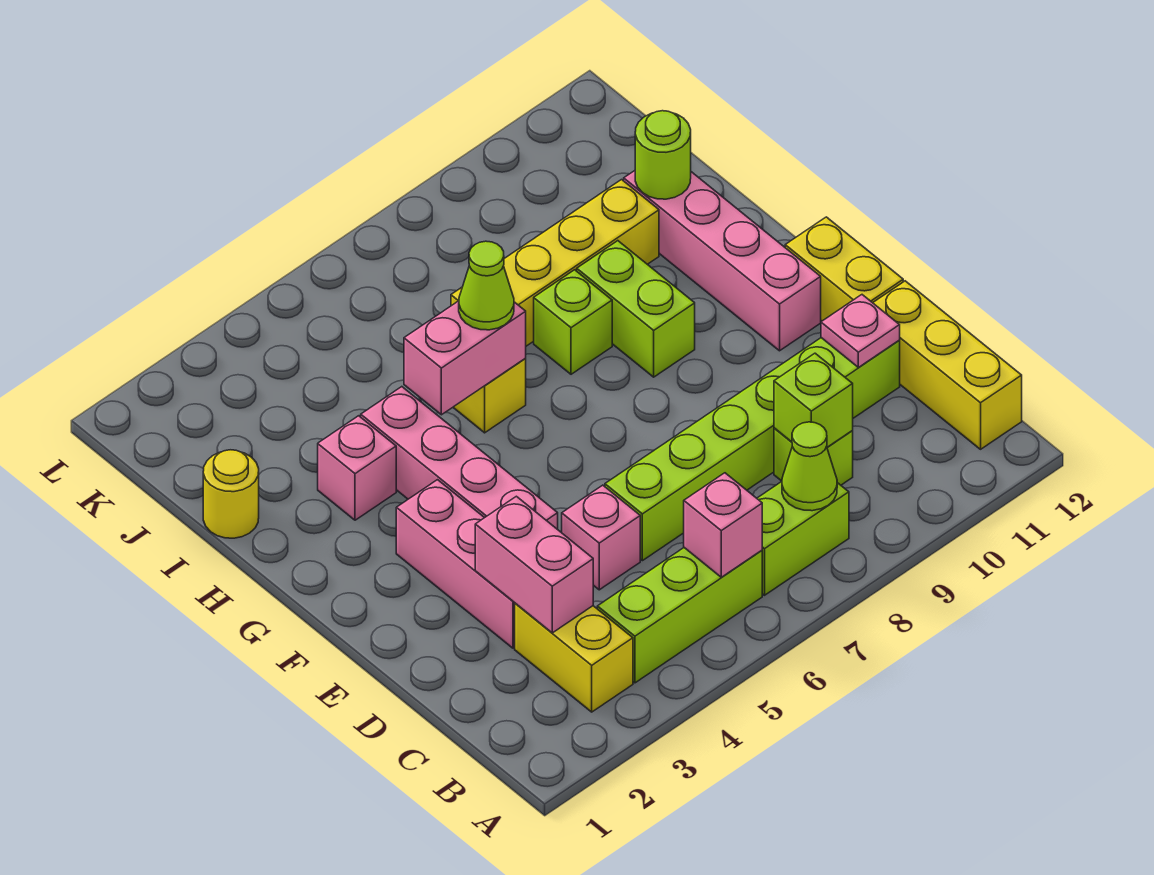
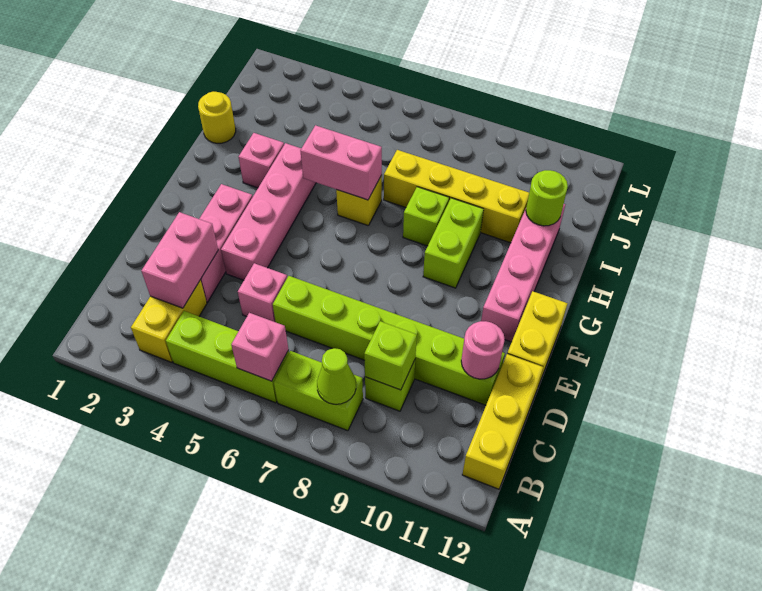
pink plate D11 level 2 -> pink round brick D11 level 2
lime cone H6 level 3 -> none

